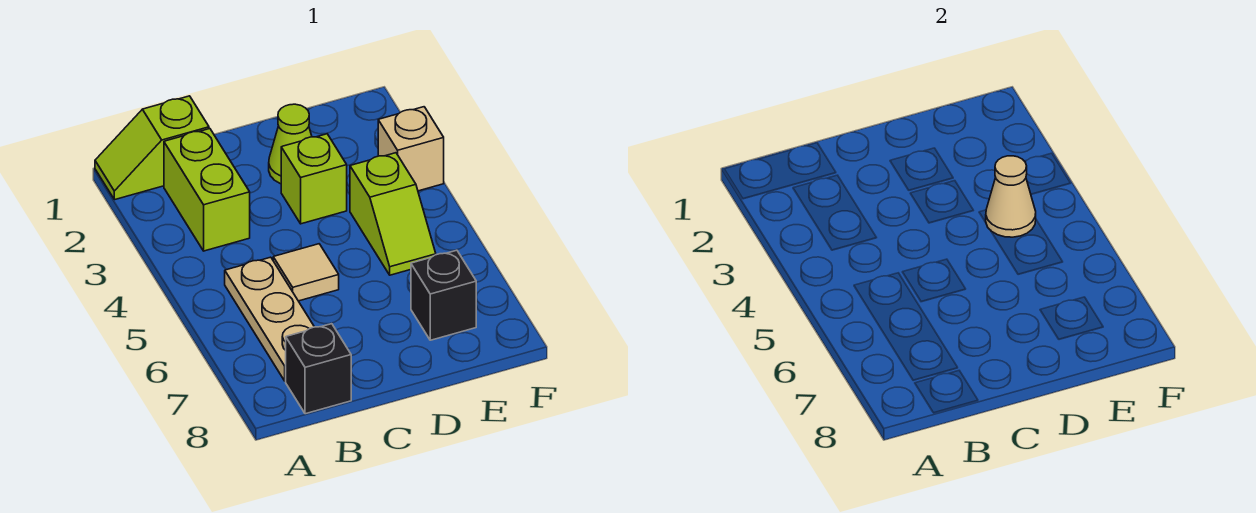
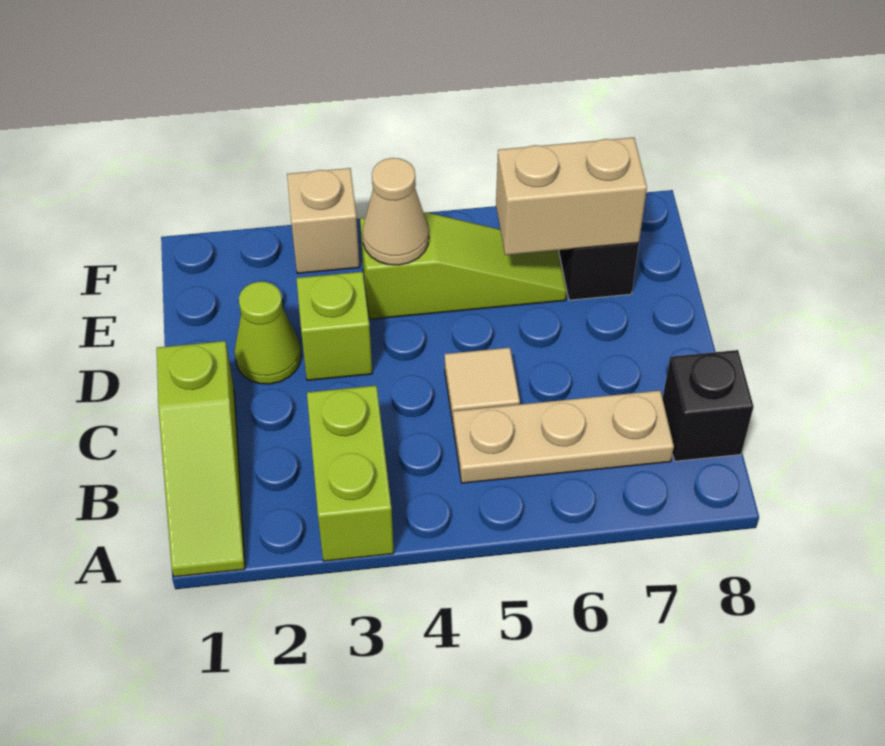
lime slope A1:B1 level 1 top B -> lime slope A1:C1 level 1 top C
lime brick B2:B3 level 1 -> lime brick A3:B3 level 1
lime slope E4:E5 level 1 top 4 -> lime slope E4:E6 level 1 top 4
none -> tan brick E6:E7 level 2

